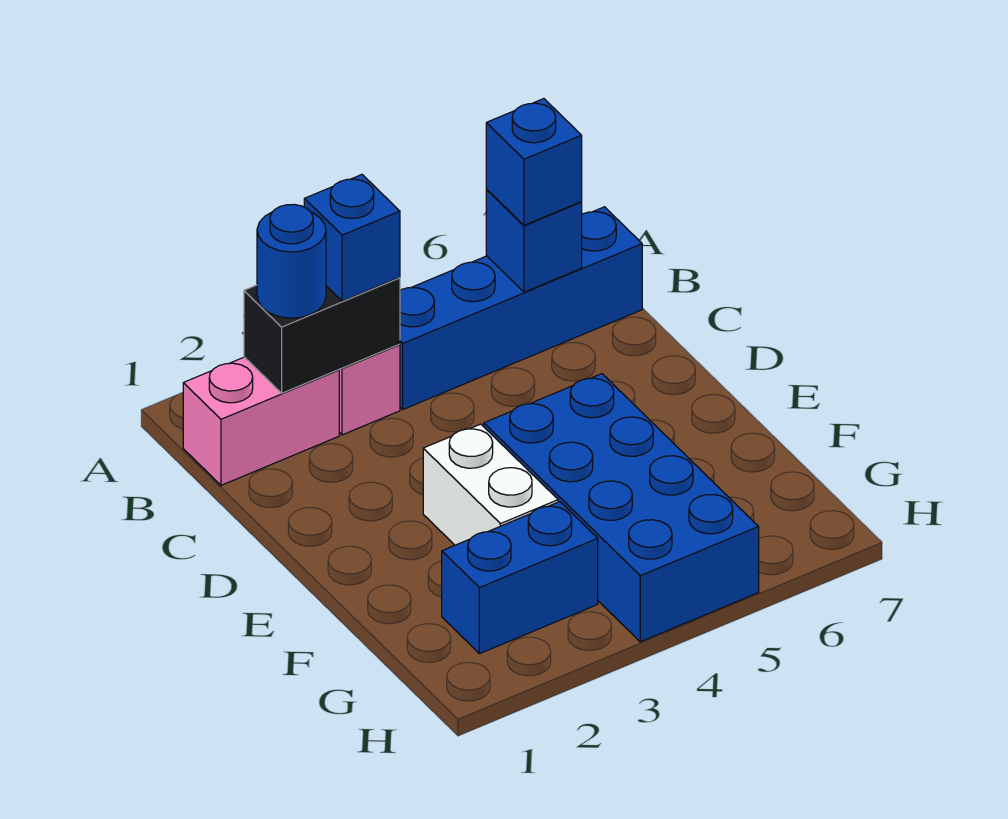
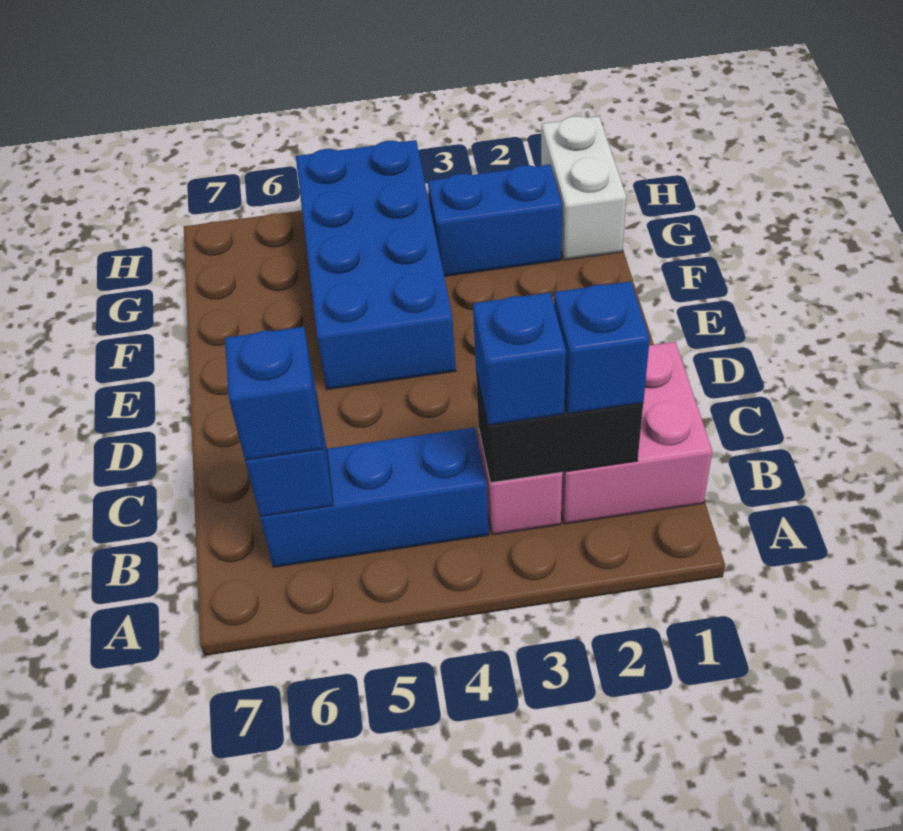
pink brick B1:B2 level 1 -> pink brick B1:C2 level 1
blue round brick B2 level 3 -> blue brick B2 level 3
blue brick B4:B7 level 1 -> blue brick B4:B6 level 1
white brick E3:F3 level 1 -> white brick G1:H1 level 1

